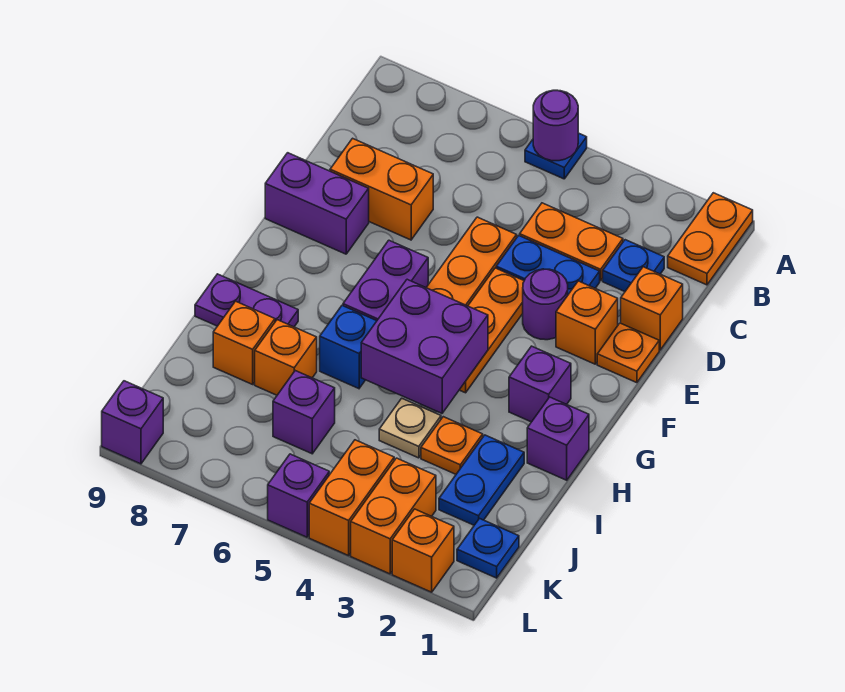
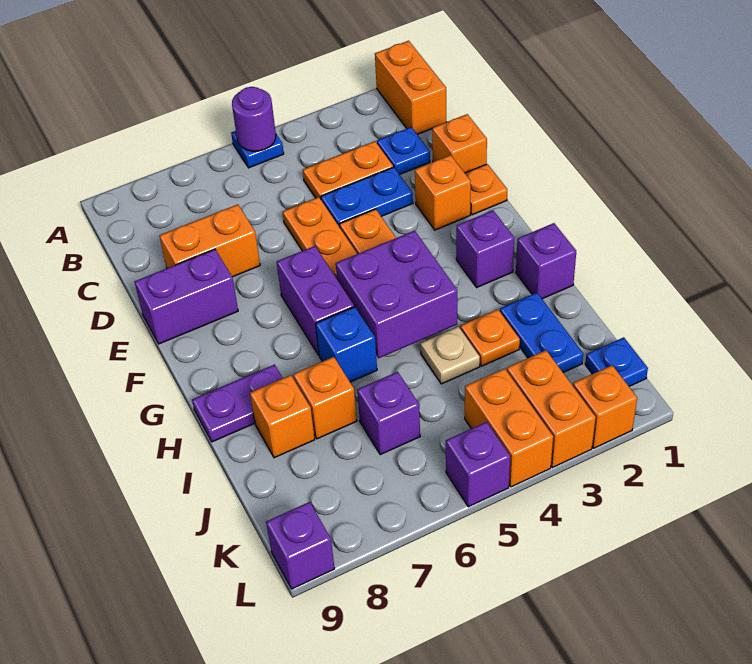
orange plate A1:B1 level 1 -> orange brick A1:B1 level 1
purple round brick E3 level 1 -> none

